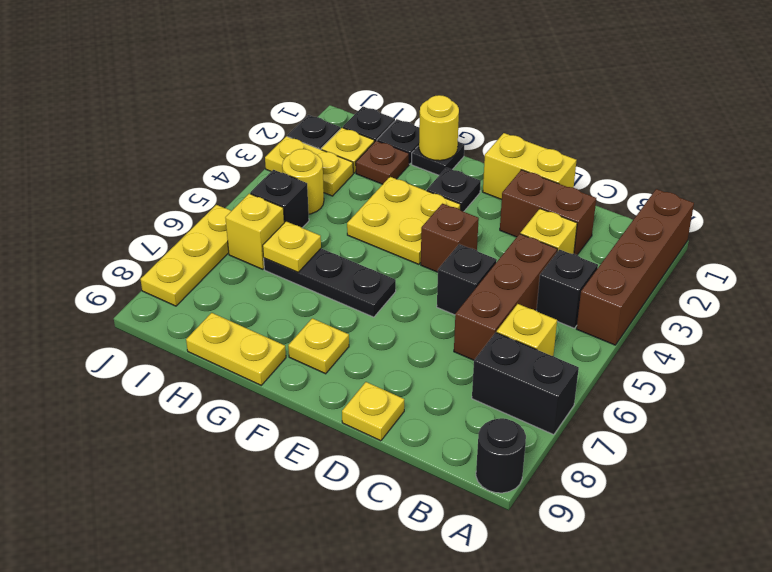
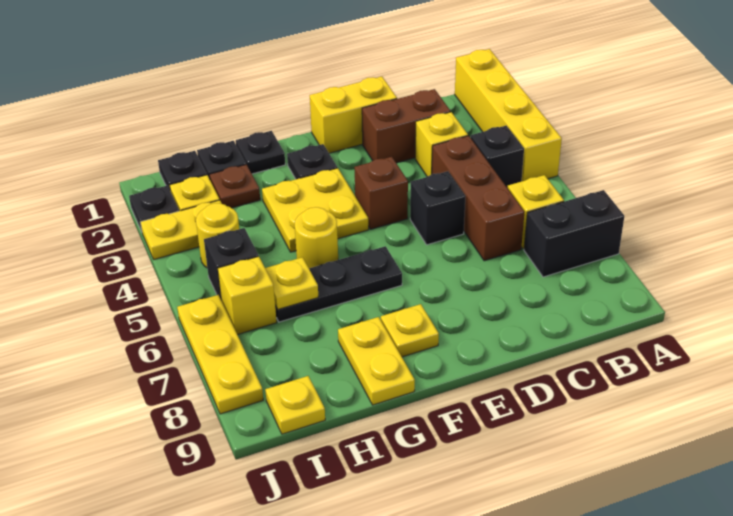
brown brick A1:A4 level 1 -> yellow brick A1:A4 level 1
black round brick A9 level 1 -> none
yellow plate D9 level 1 -> yellow plate I9 level 1
yellow round brick G1 level 2 -> yellow round brick G5 level 1
yellow plate G9:H9 level 1 -> yellow plate G8:G9 level 1

